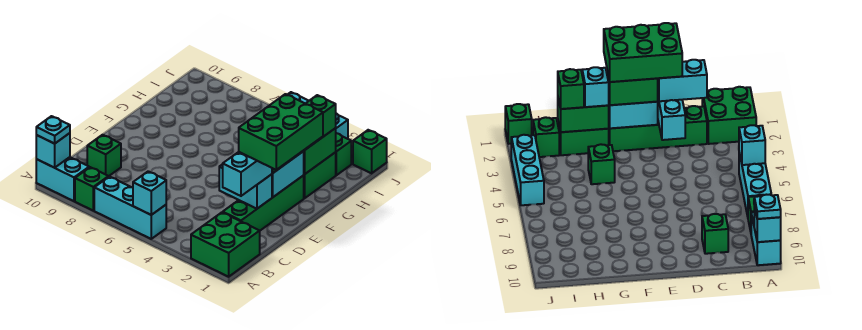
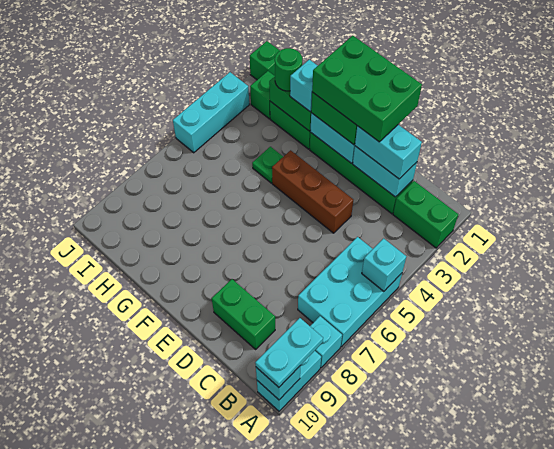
green brick A1:B2 level 1 -> green brick A2:B2 level 1
cyan brick A5:A7 level 1 -> cyan brick A5:B7 level 1
green brick A8 level 1 -> cyan brick A8 level 1
cyan plate A10 level 3 -> cyan plate A9:A10 level 3
green brick C9 level 1 -> green brick C9:D9 level 1
cyan brick D2:D3 level 2 -> cyan brick C2:D2 level 2
none -> brown brick D4:F4 level 1
green brick G4 level 1 -> green plate G4 level 1
green brick H2 level 3 -> green round brick H2 level 3

